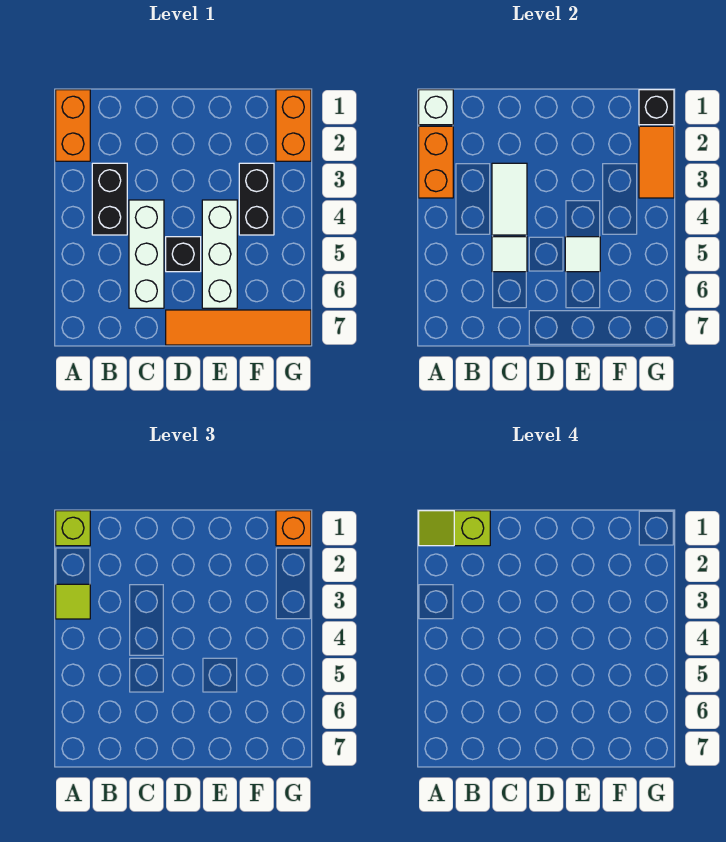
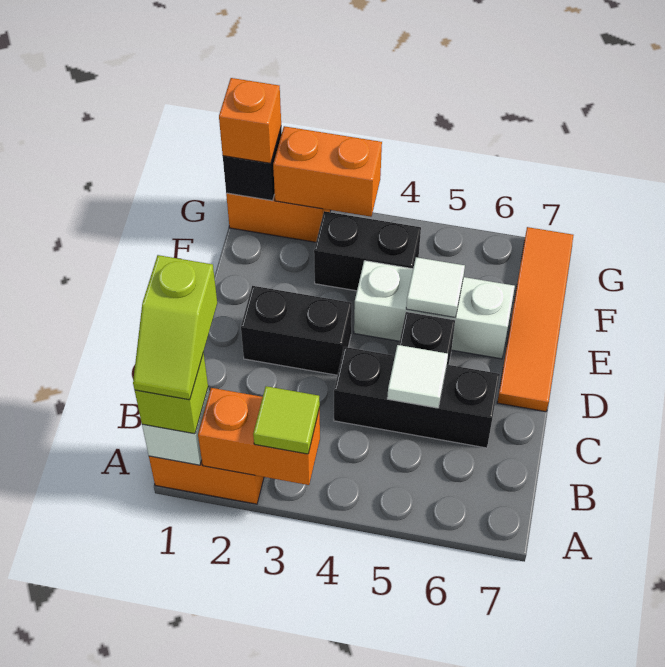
black brick B3:B4 level 1 -> black brick D2:D3 level 1
white tile C3:C4 level 2 -> none
white brick C4:C6 level 1 -> black brick C4:C6 level 1
orange tile G2:G3 level 2 -> orange brick G2:G3 level 2

